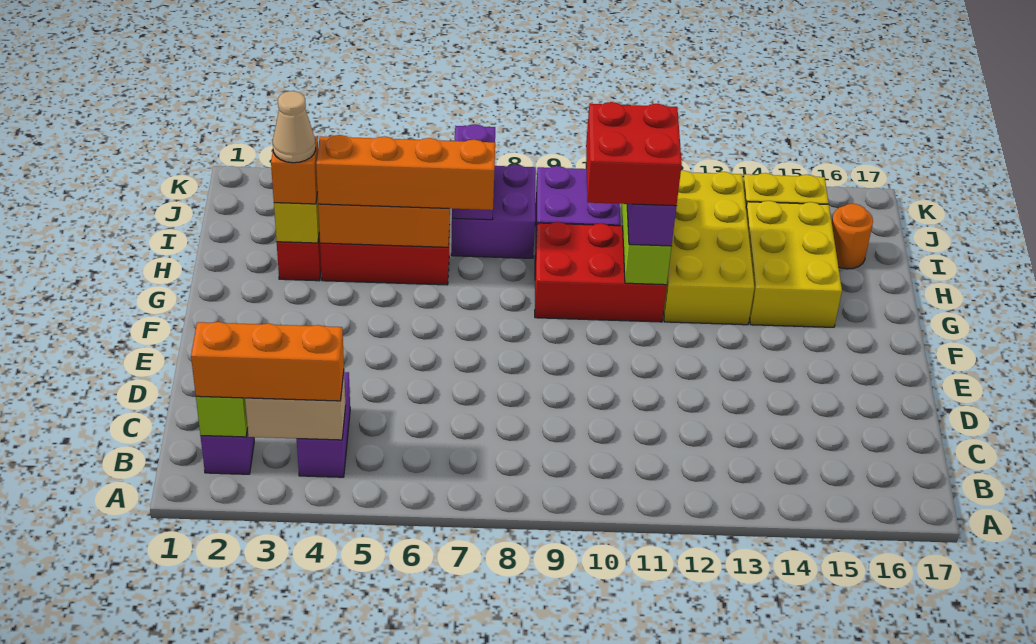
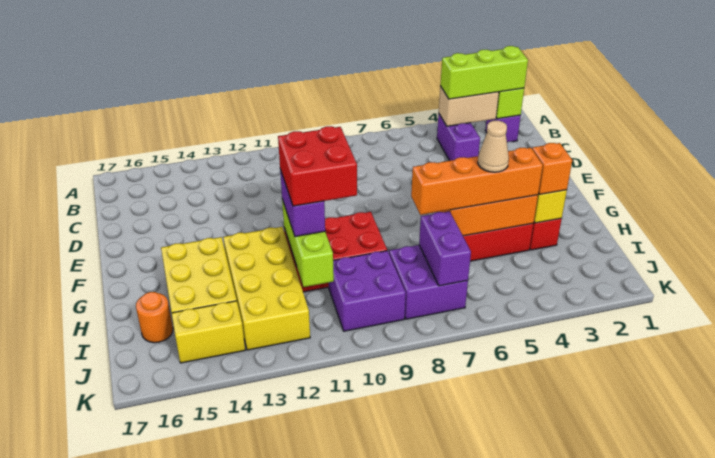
orange brick B2:B4 level 3 -> lime brick B2:B4 level 3
tan cone H3 level 4 -> tan cone H5 level 4

